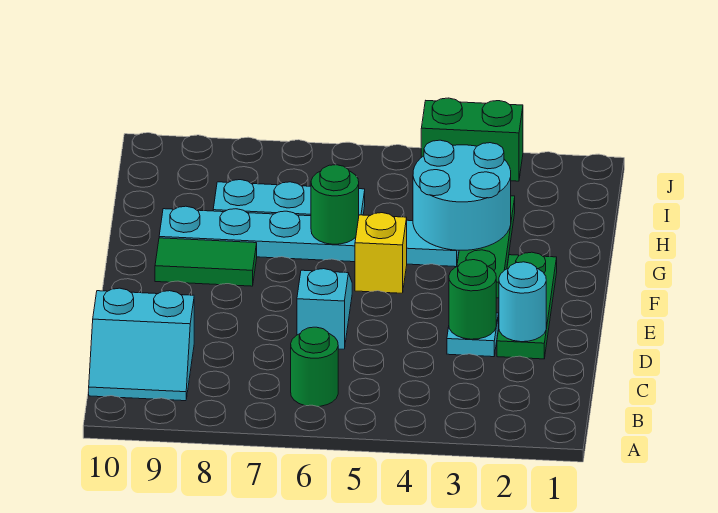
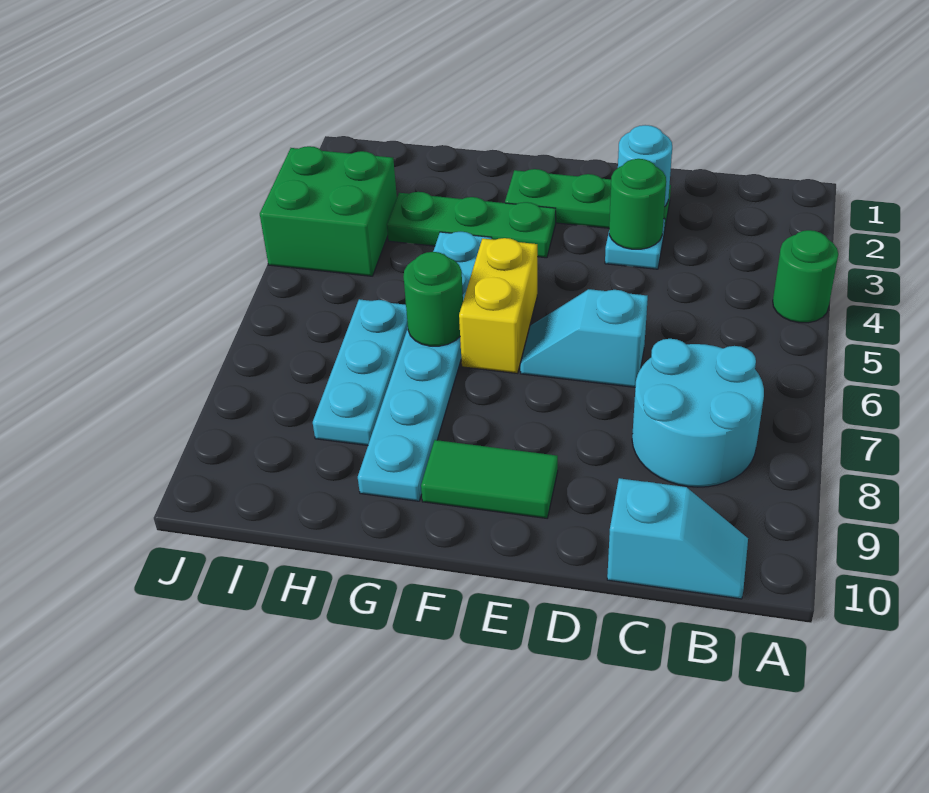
green round brick B6 level 1 -> green round brick A4 level 1
cyan slope B9:C10 level 1 top C -> cyan slope B10:C10 level 1 top C
yellow brick F5 level 1 -> yellow brick F5:F6 level 1
green tile F8:F9 level 1 -> green tile E9:F9 level 1
cyan round brick G3:H4 level 2 -> cyan round brick B7:C8 level 1
green brick J3:J4 level 1 -> green brick I3:J4 level 1

